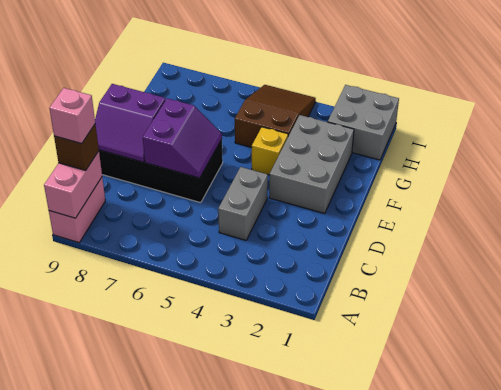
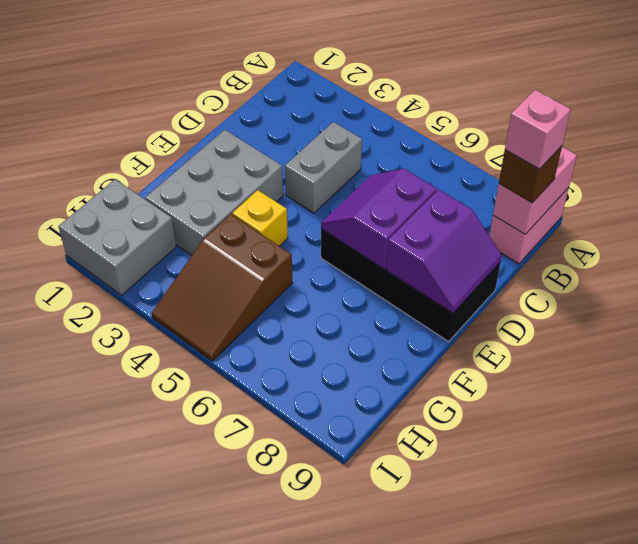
purple slope D8:E9 level 2 top E -> purple slope D8:E9 level 2 top 8

